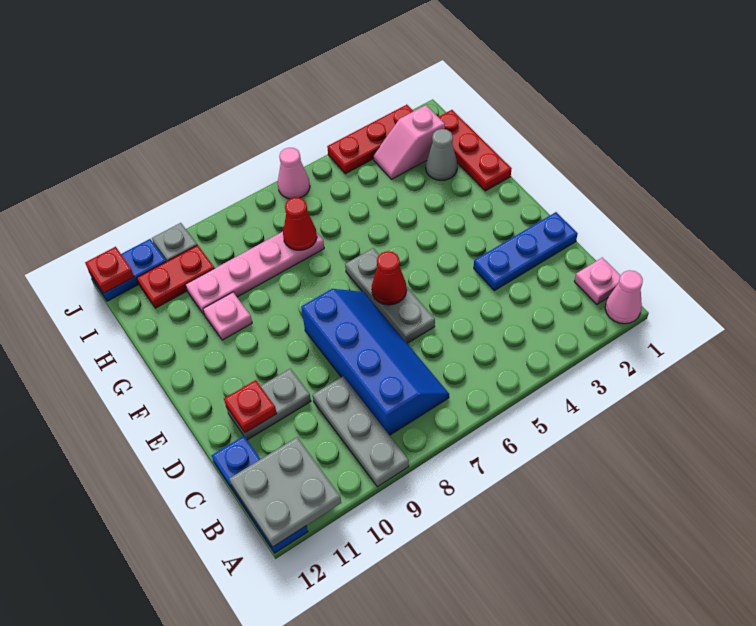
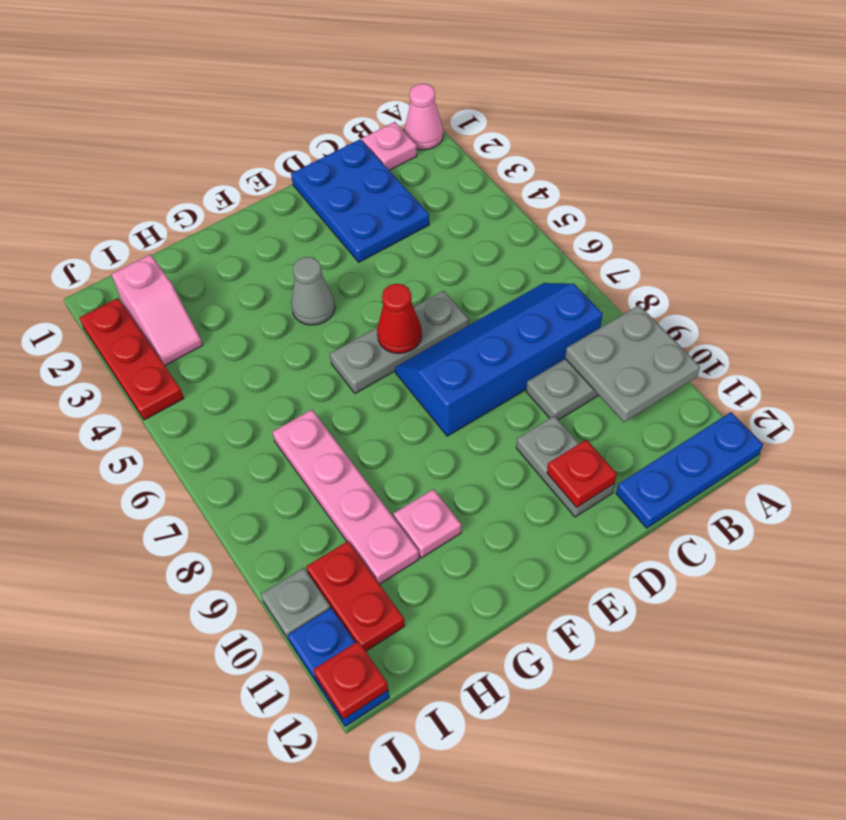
grey plate A11:B12 level 2 -> grey plate A9:B10 level 2
blue plate D1:D3 level 1 -> blue plate C1:D3 level 1
red plate G1:I1 level 1 -> none
grey cone H2 level 1 -> grey cone F4 level 1
red cone H7 level 2 -> none
pink cone J6 level 1 -> none

